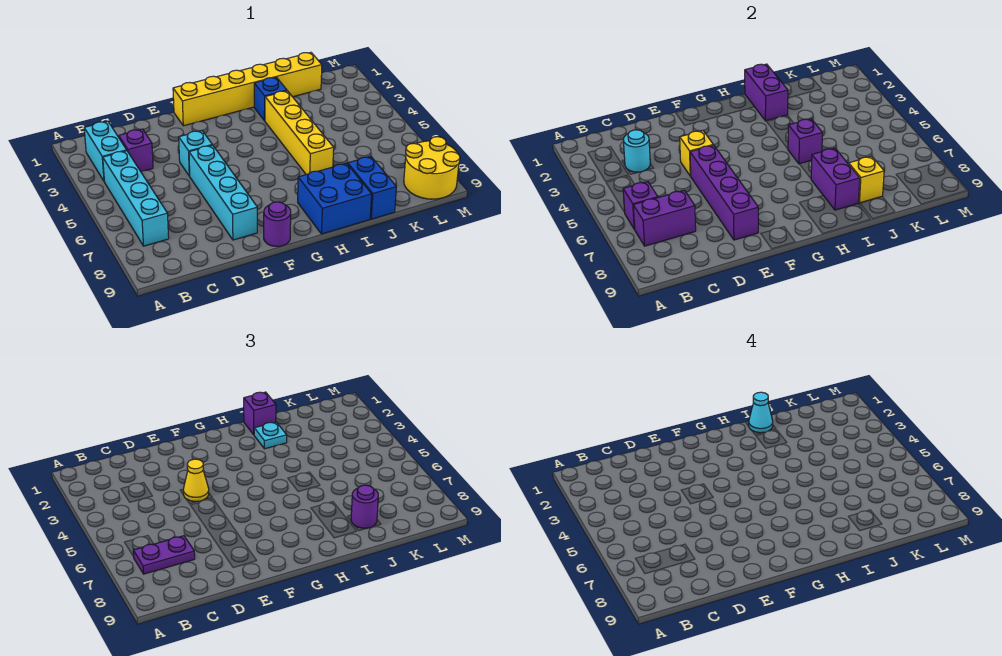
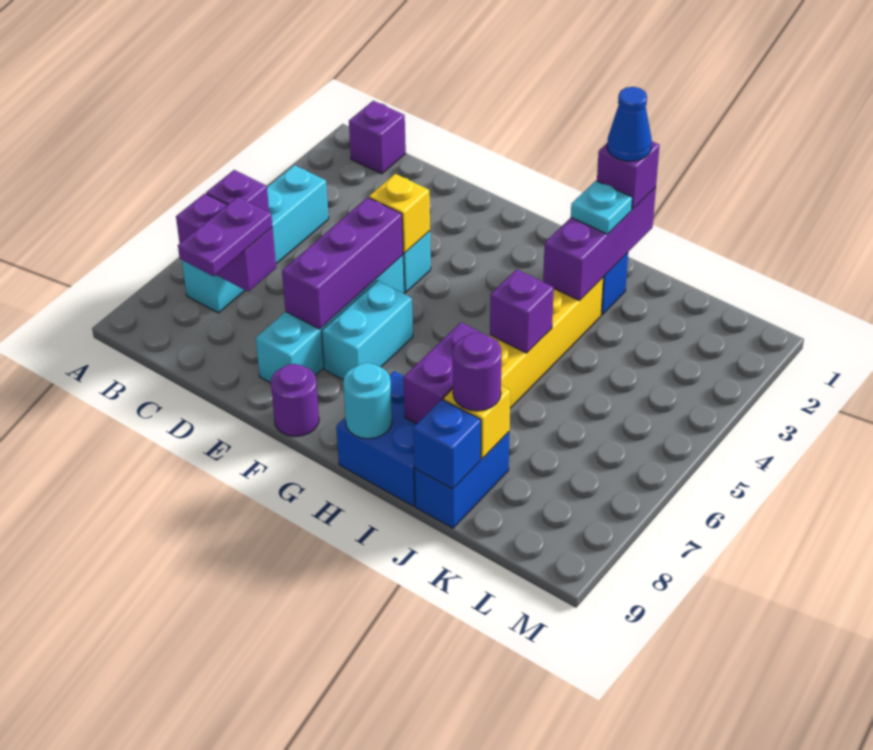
cyan brick B2:B3 level 1 -> cyan brick F6:F7 level 1
purple plate B7:C7 level 3 -> purple plate C7:C8 level 3
purple brick C3 level 1 -> purple brick B1 level 1
cyan round brick C3 level 2 -> cyan round brick H9 level 2
yellow cone E4 level 3 -> none
purple brick E5:E8 level 2 -> purple brick E5:E7 level 2
yellow brick F1:K1 level 1 -> none
purple brick I1:I2 level 2 -> purple brick I1:I3 level 2
cyan cone I1 level 4 -> blue cone I1 level 4
none -> blue brick J9 level 2
yellow round brick L8:M9 level 1 -> none

